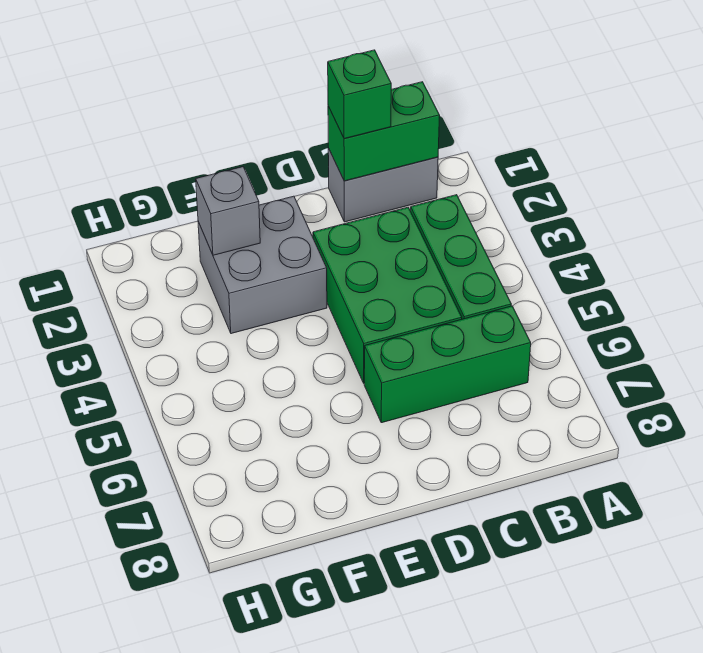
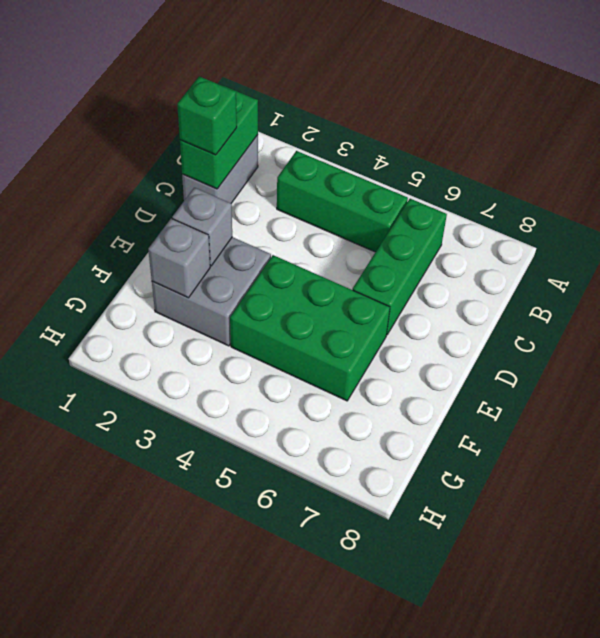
green brick C3:D5 level 1 -> green brick E4:F6 level 1
none -> grey brick E2 level 2

